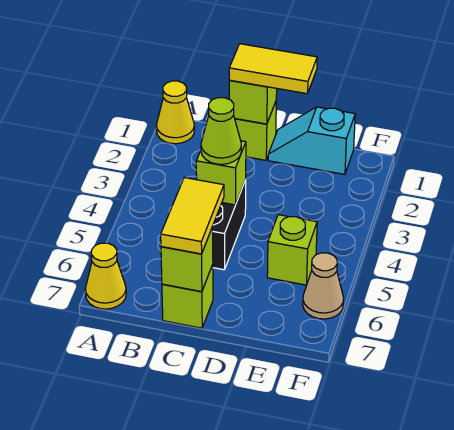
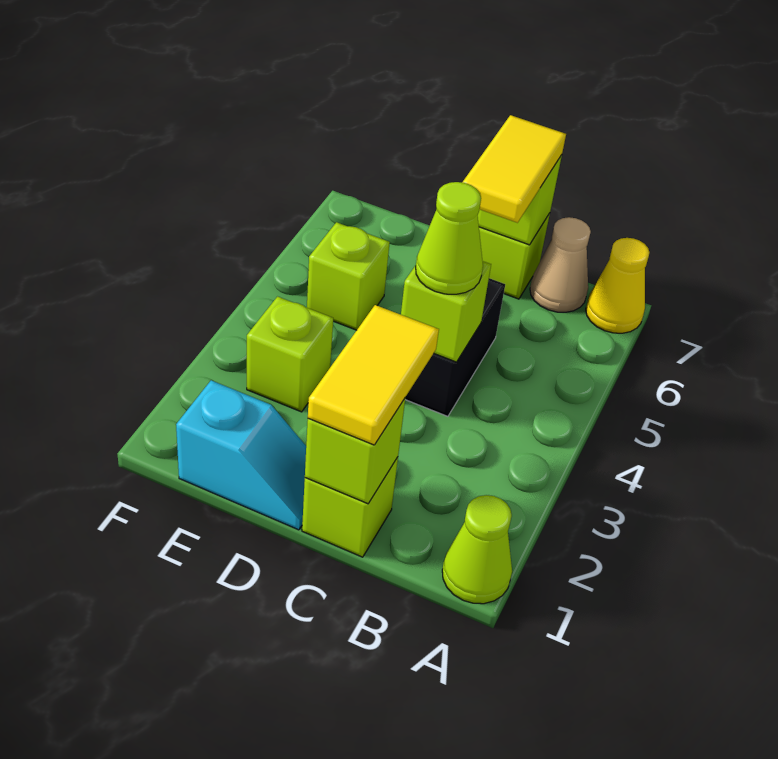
yellow cone A1 level 1 -> lime cone A1 level 1
yellow tile C1:D1 level 3 -> yellow tile C1:C2 level 3
none -> lime brick E3 level 1
tan cone F6 level 1 -> tan cone B7 level 1

